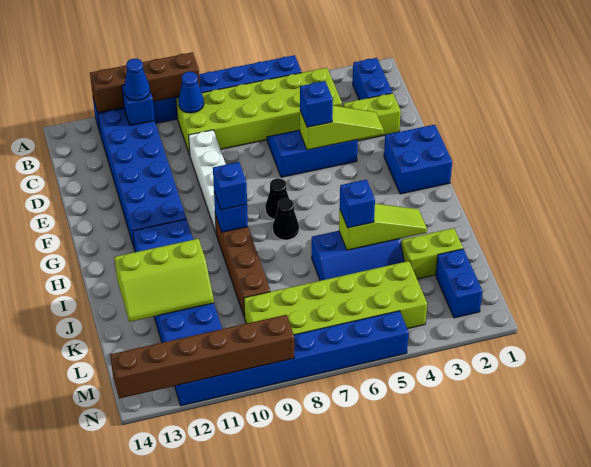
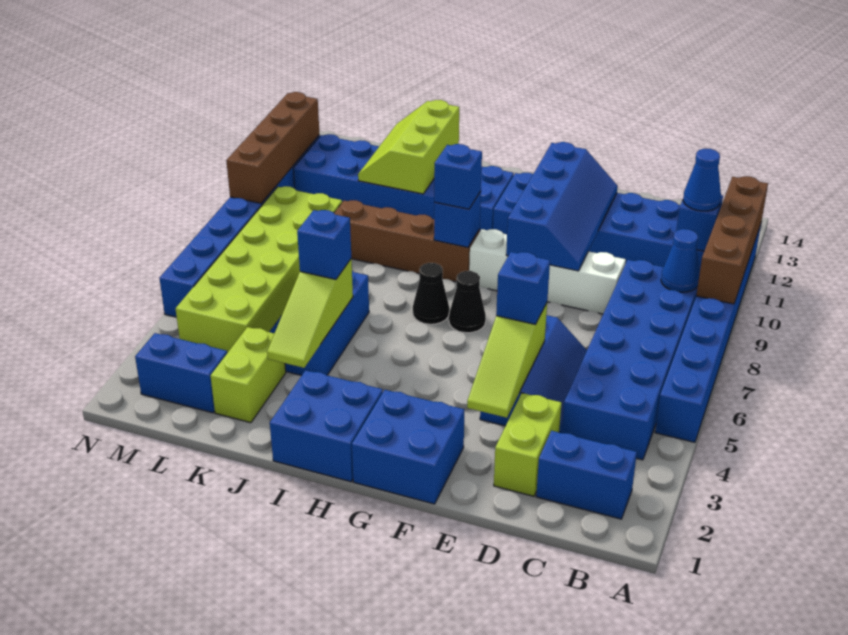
lime brick B4:C9 level 1 -> blue brick B4:C9 level 1
none -> blue slope E9:F12 level 2 top F
none -> blue brick H1:I2 level 1
brown brick N9:N14 level 2 -> brown brick N9:N12 level 2

